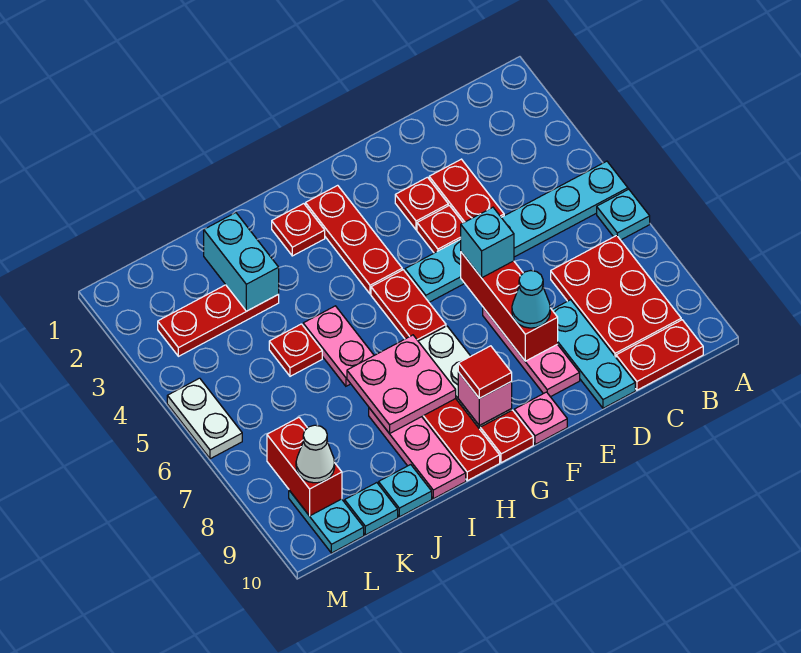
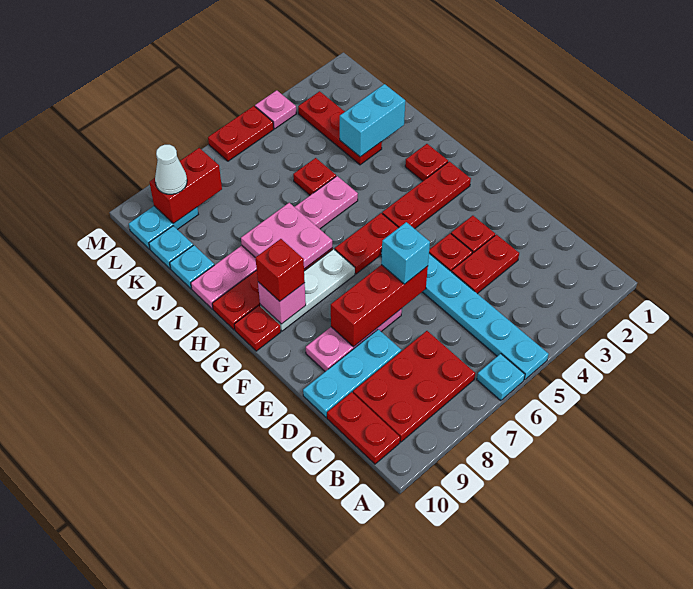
cyan cone E8 level 3 -> none
pink plate F10 level 1 -> pink plate M4 level 1
red tile G9 level 3 -> red brick G9 level 3
white plate M5:M6 level 1 -> red plate M5:M6 level 1

